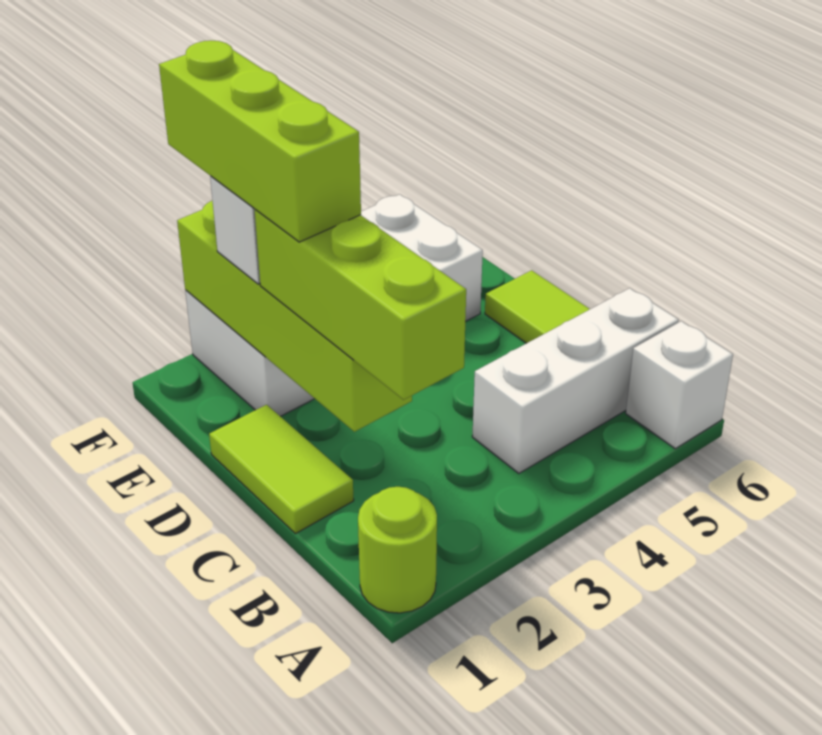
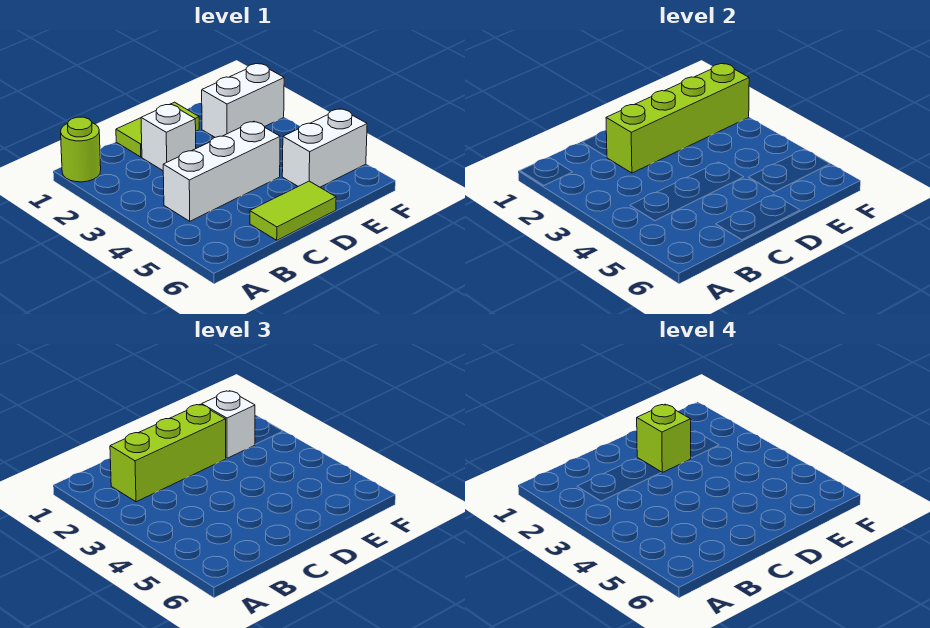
white brick A6 level 1 -> white brick C2 level 1
white brick B4:B6 level 1 -> white brick B4:D4 level 1
lime brick D2:F2 level 4 -> lime brick D2 level 4

